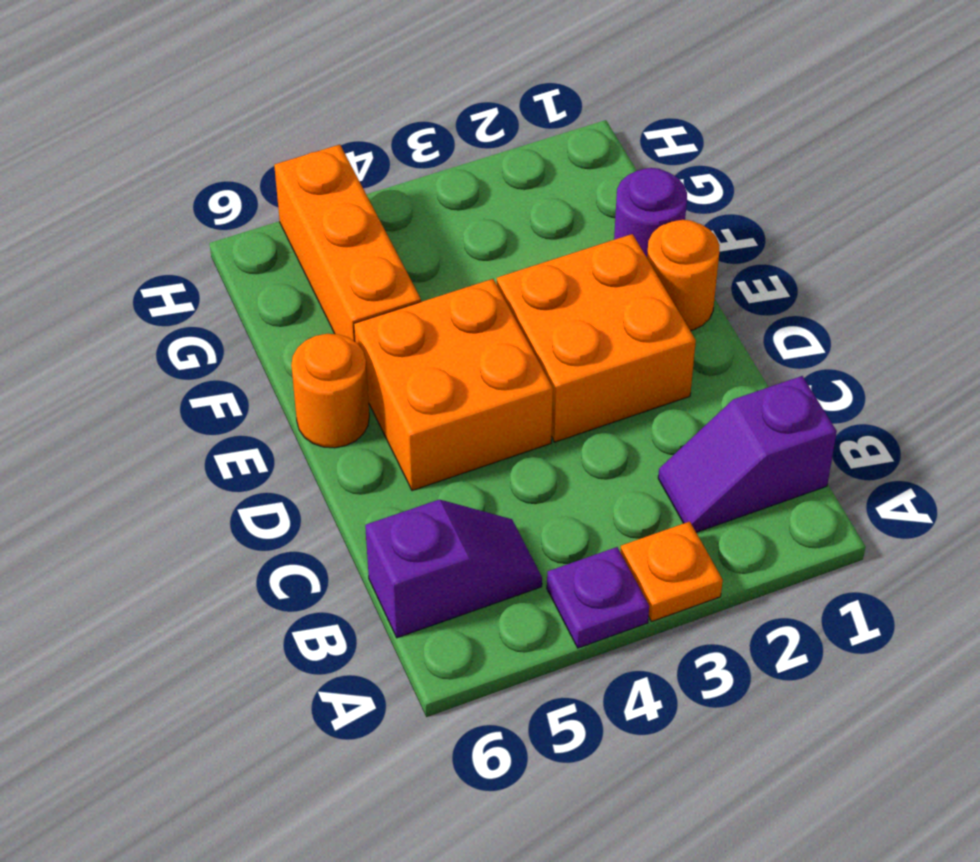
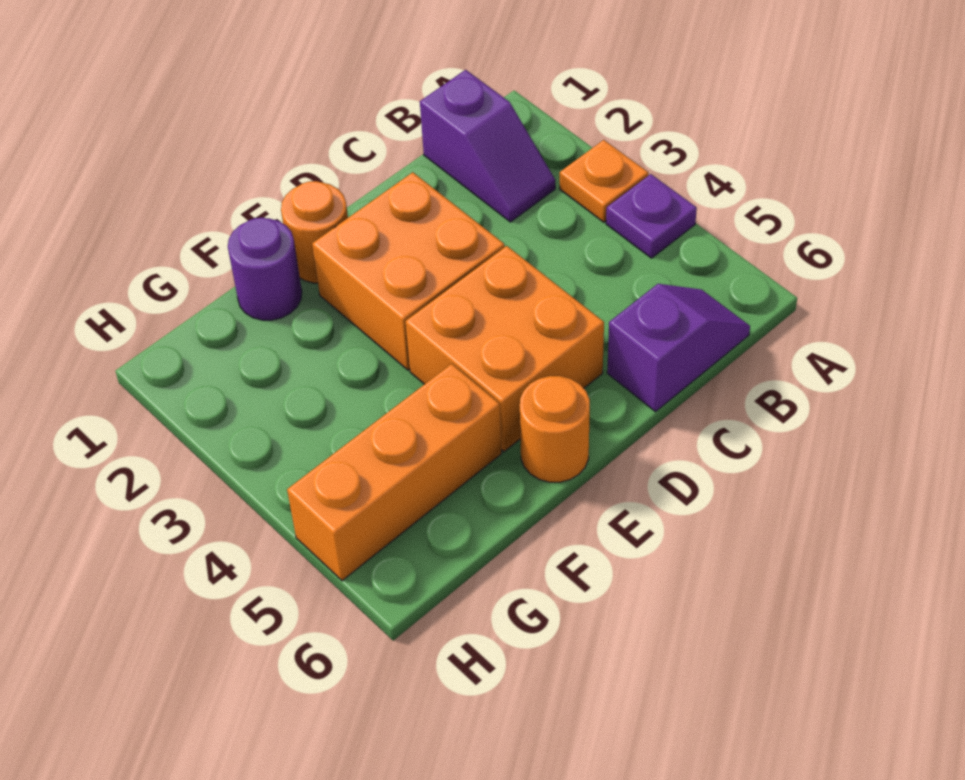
purple slope B5:B6 level 1 top 6 -> purple slope B6:C6 level 1 top C

